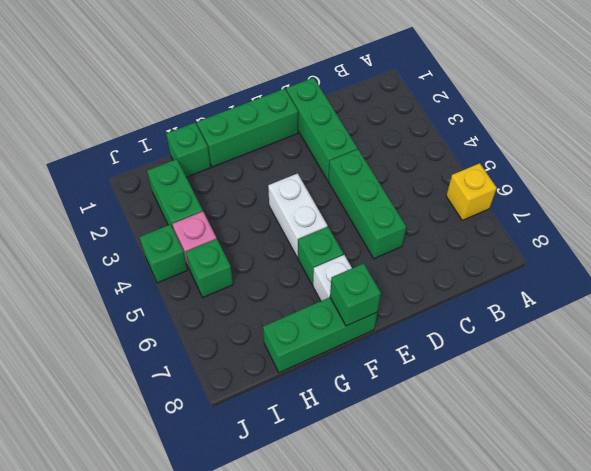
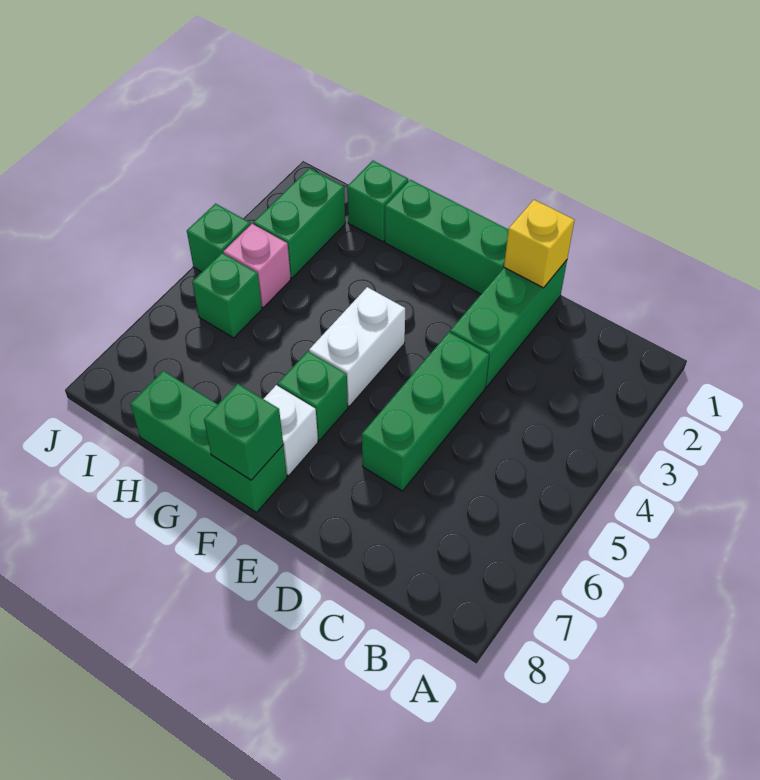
yellow brick A6 level 1 -> yellow brick D1 level 2

